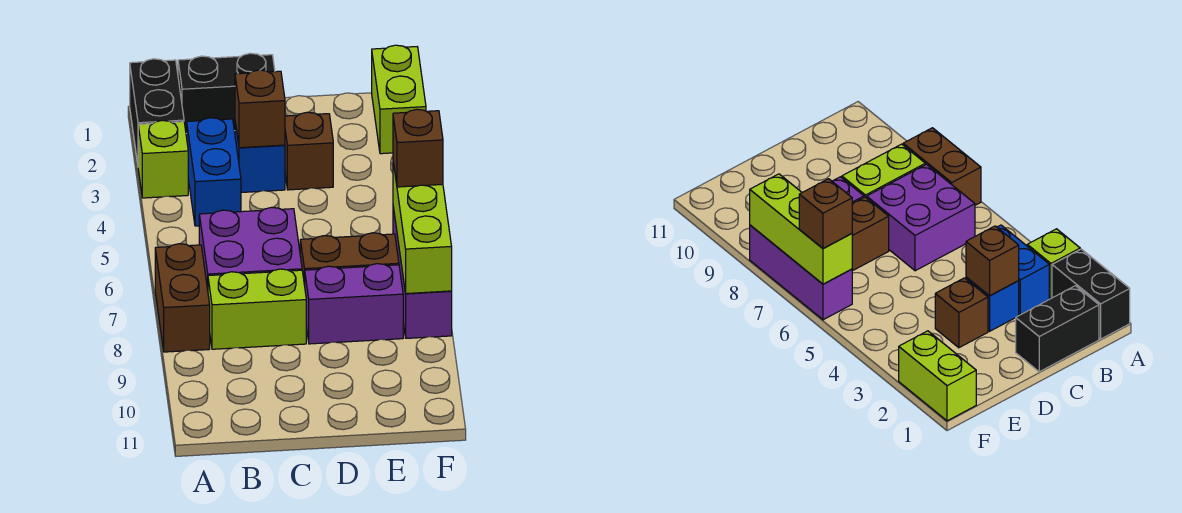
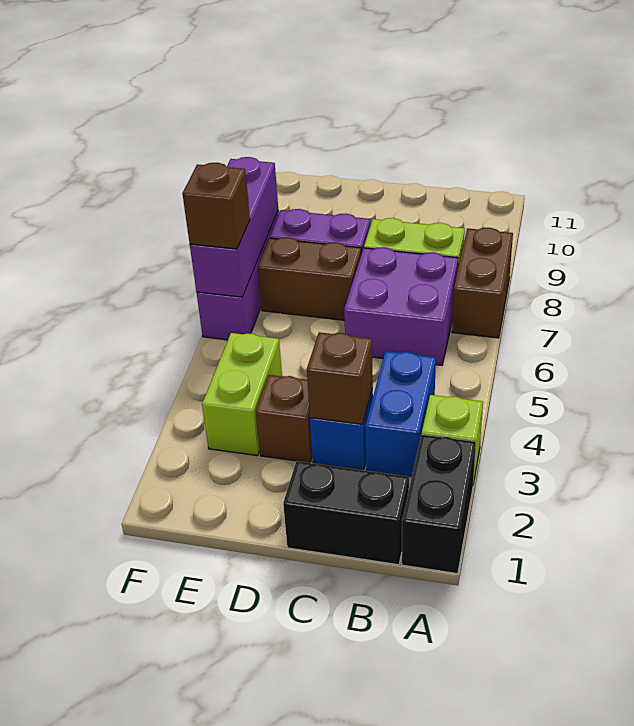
lime brick F1:F2 level 1 -> lime brick E3:E4 level 1
lime brick F6:F8 level 2 -> purple brick F6:F8 level 2

